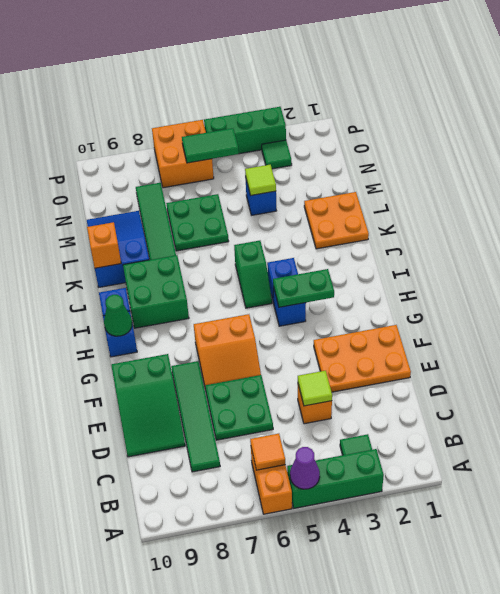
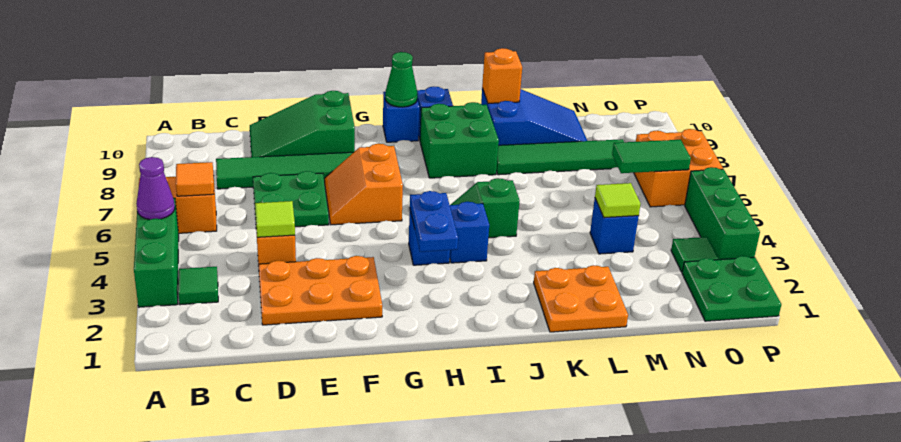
orange plate E1:F3 level 1 -> orange plate D2:F3 level 1
green plate H3:H4 level 2 -> blue plate H3:H4 level 2
green plate L6:M7 level 1 -> green plate O1:P2 level 1
green tile O5:O6 level 2 -> green tile N6:O6 level 2

